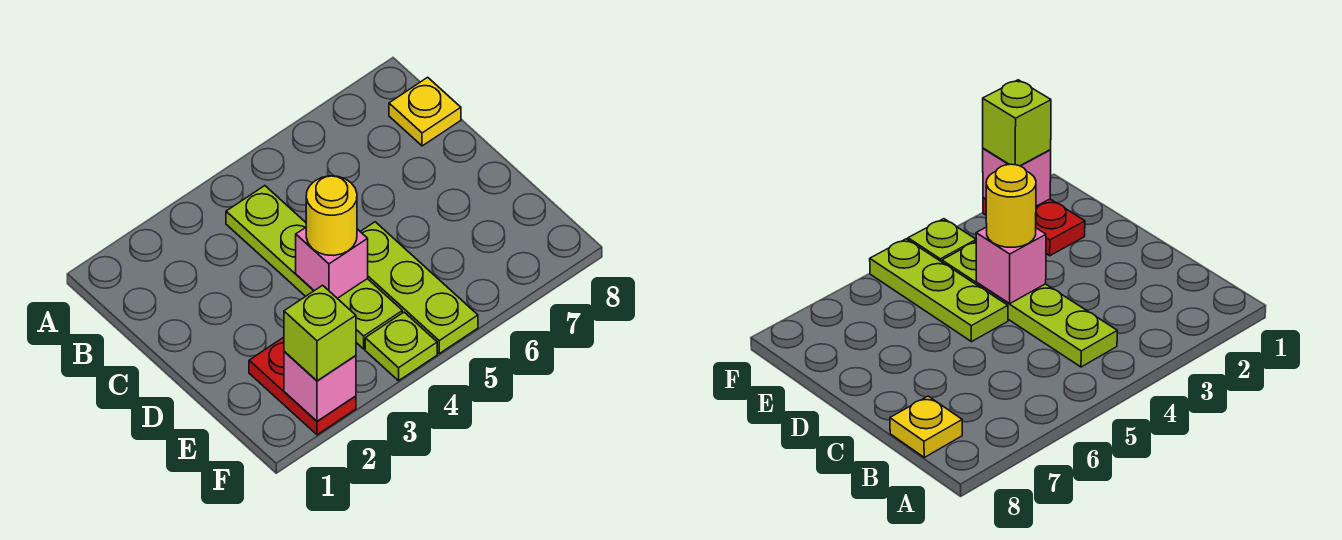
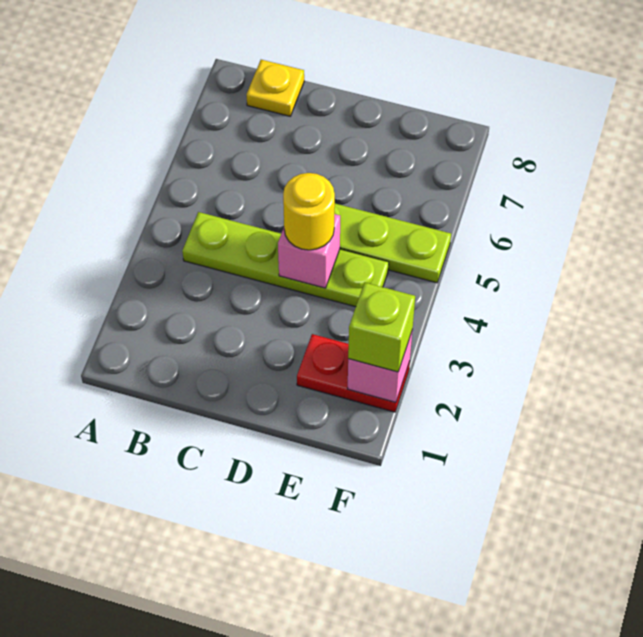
lime plate F4 level 1 -> none

